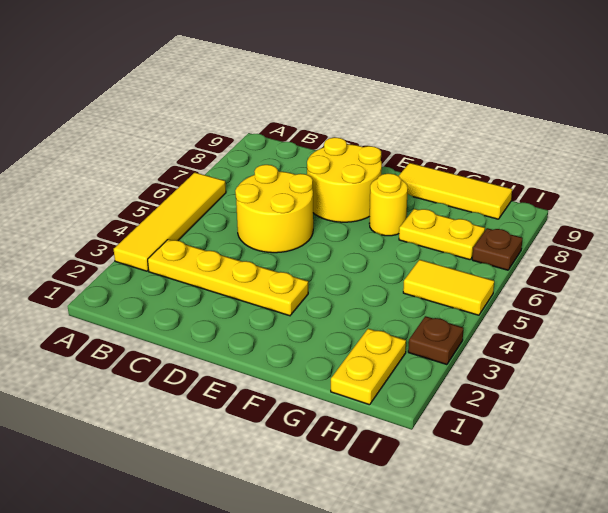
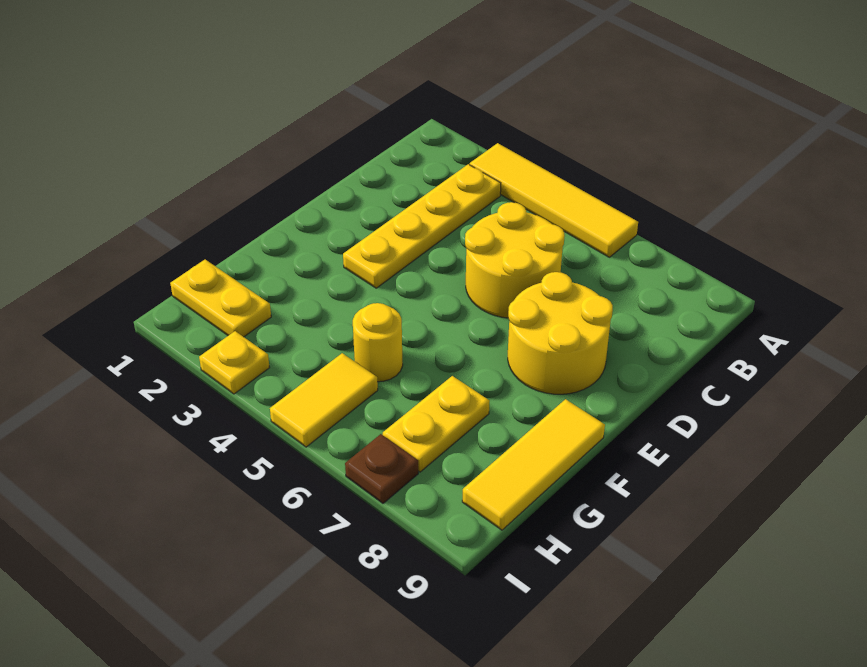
yellow round brick F7 level 1 -> yellow round brick G5 level 1
brown plate I3 level 1 -> yellow plate I3 level 1

